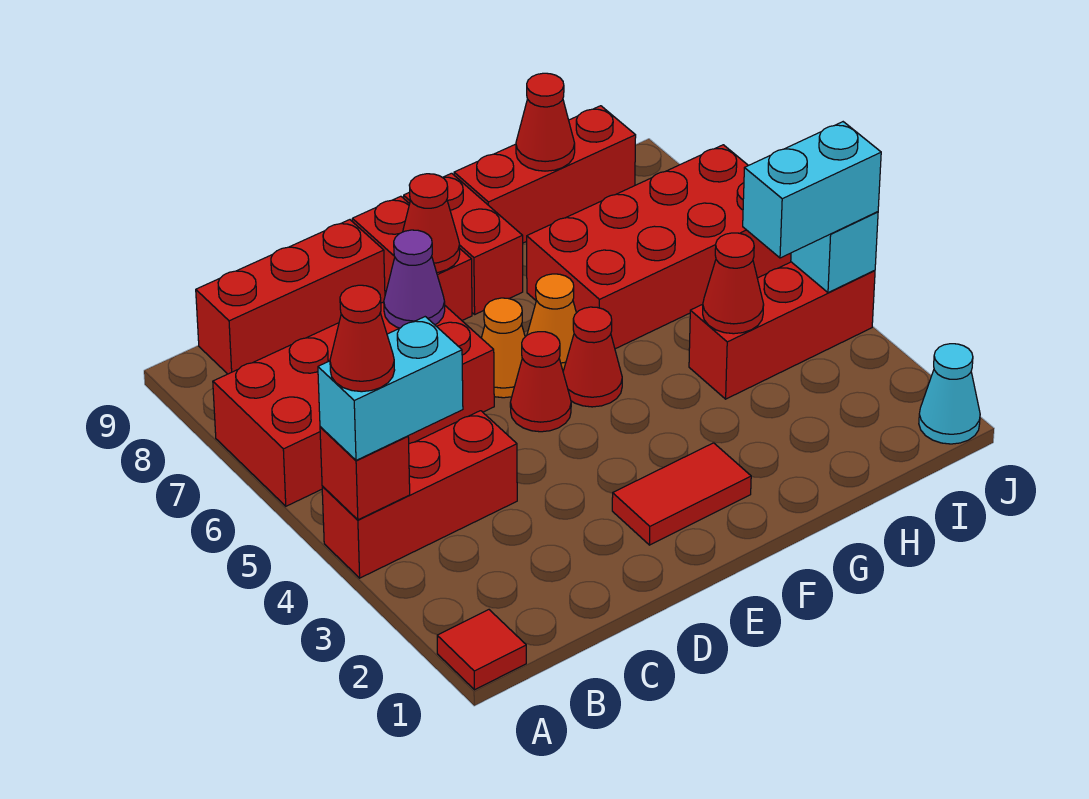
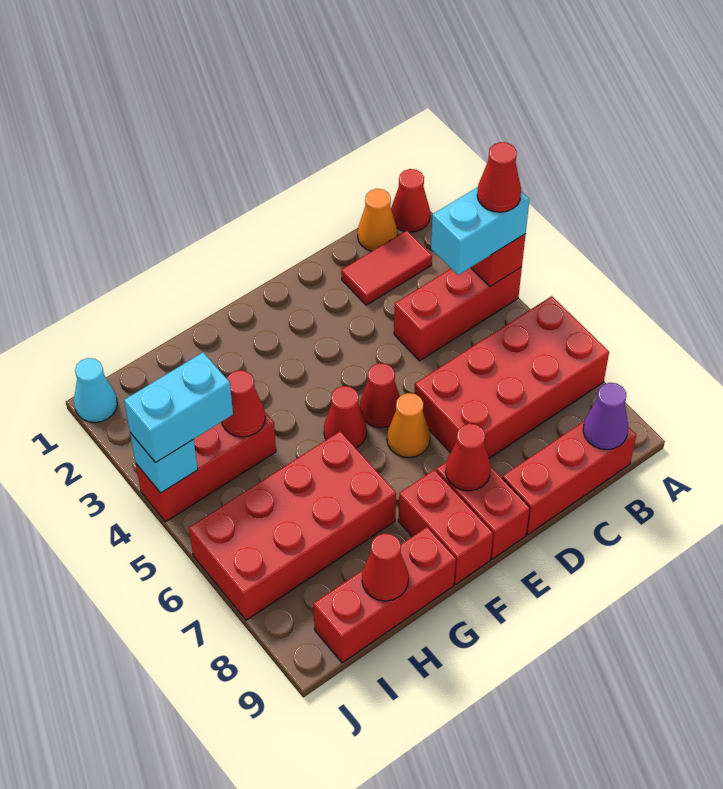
red tile A1 level 1 -> red cone A1 level 1
purple cone D7 level 2 -> purple cone B9 level 2
red tile E2:F2 level 1 -> red tile B2:C2 level 1
orange cone F6 level 1 -> orange cone B1 level 1

